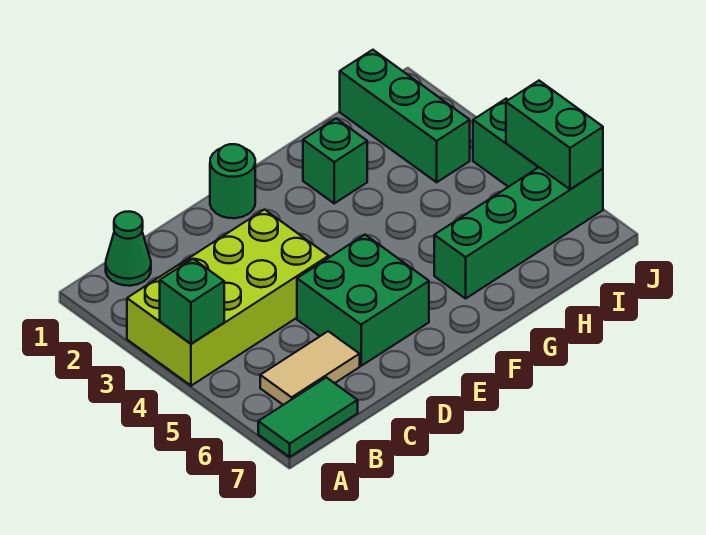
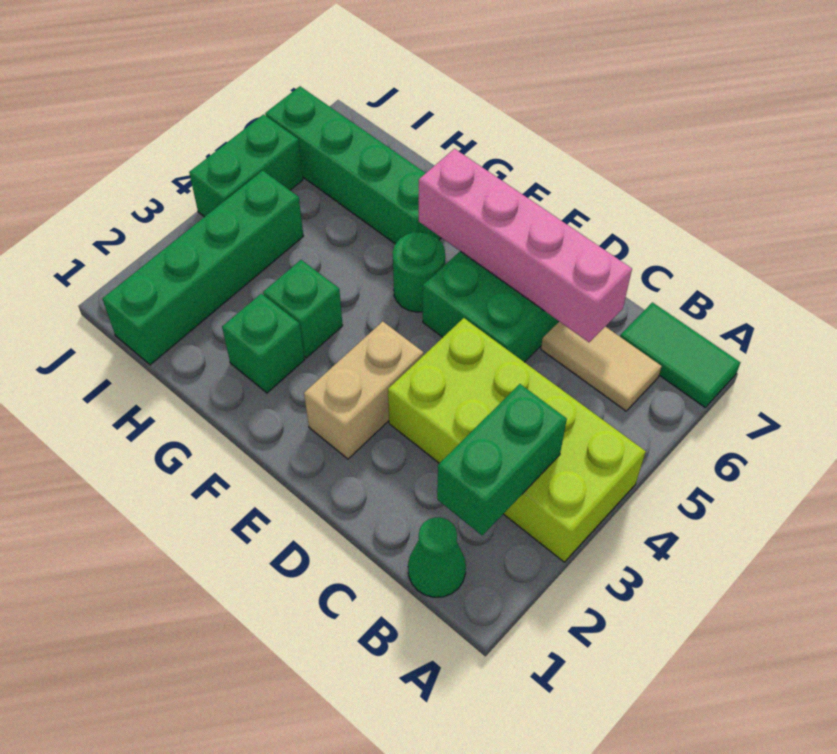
green brick A4 level 2 -> green brick G3 level 1
none -> pink brick C6:F6 level 2
green round brick E1 level 1 -> green round brick F5 level 1
none -> tan brick E2:E3 level 1
green brick I1:I3 level 1 -> green brick I1:I4 level 1
green brick J5:J6 level 2 -> green brick B2:B3 level 2

